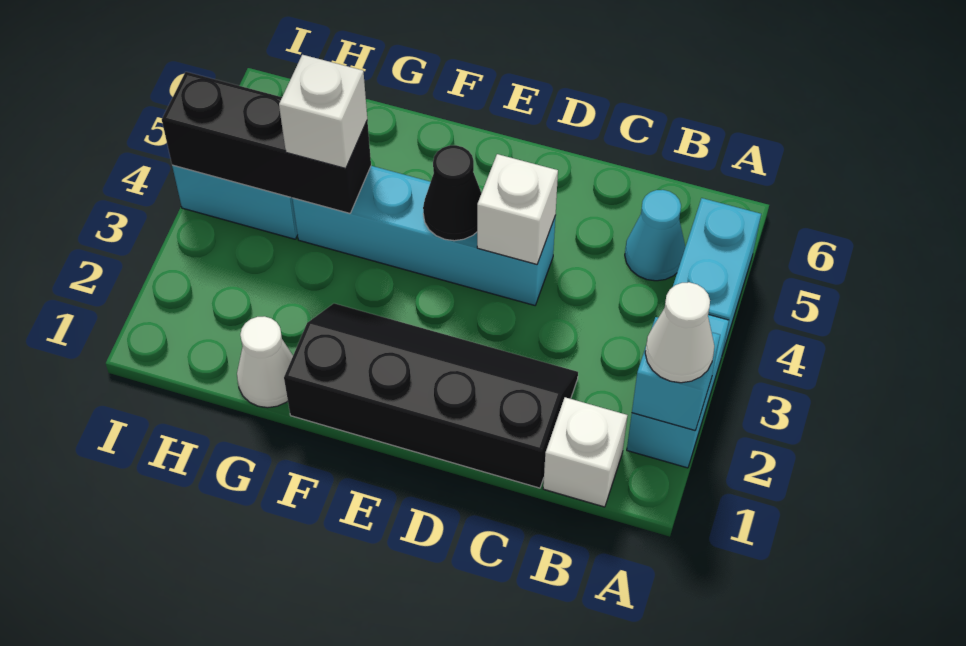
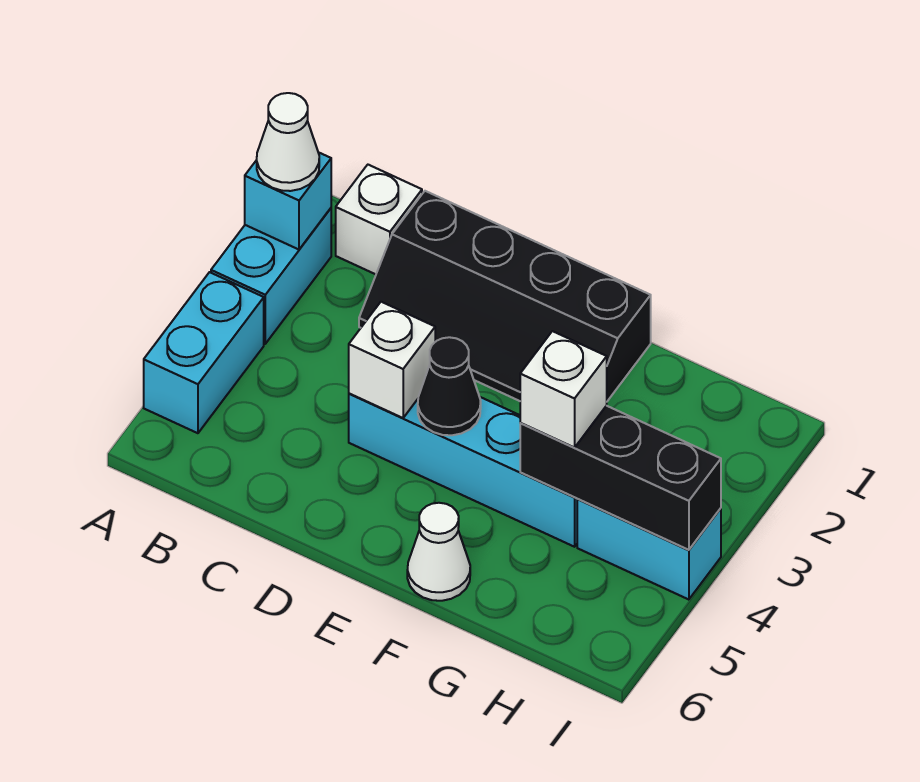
cyan cone B5 level 1 -> none
white cone G1 level 1 -> white cone F6 level 1

